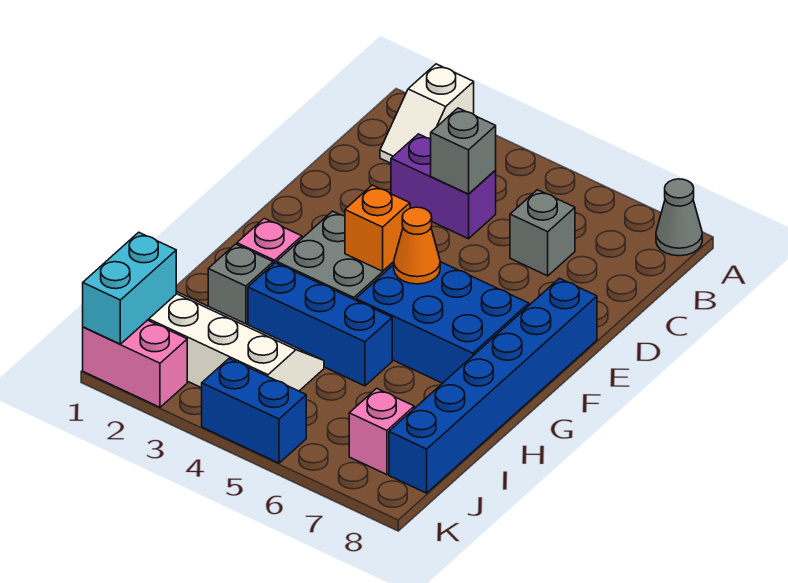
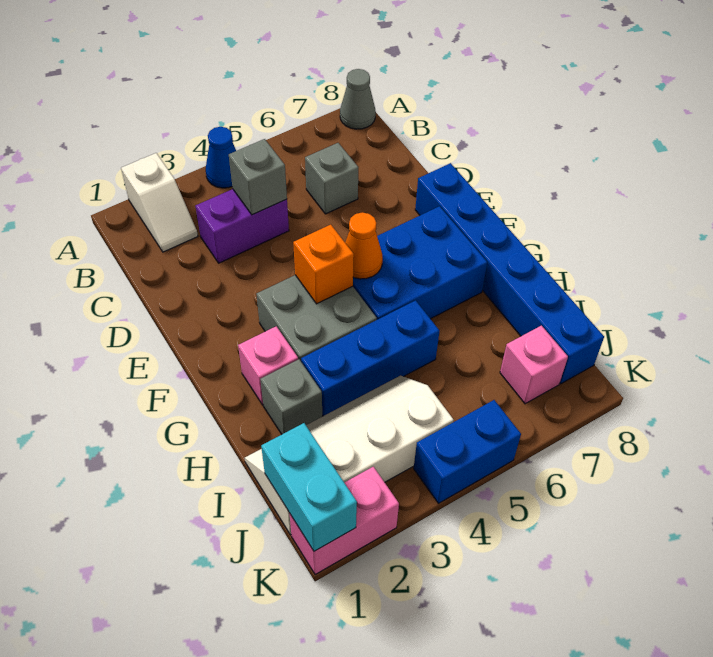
none -> blue cone A4 level 1

